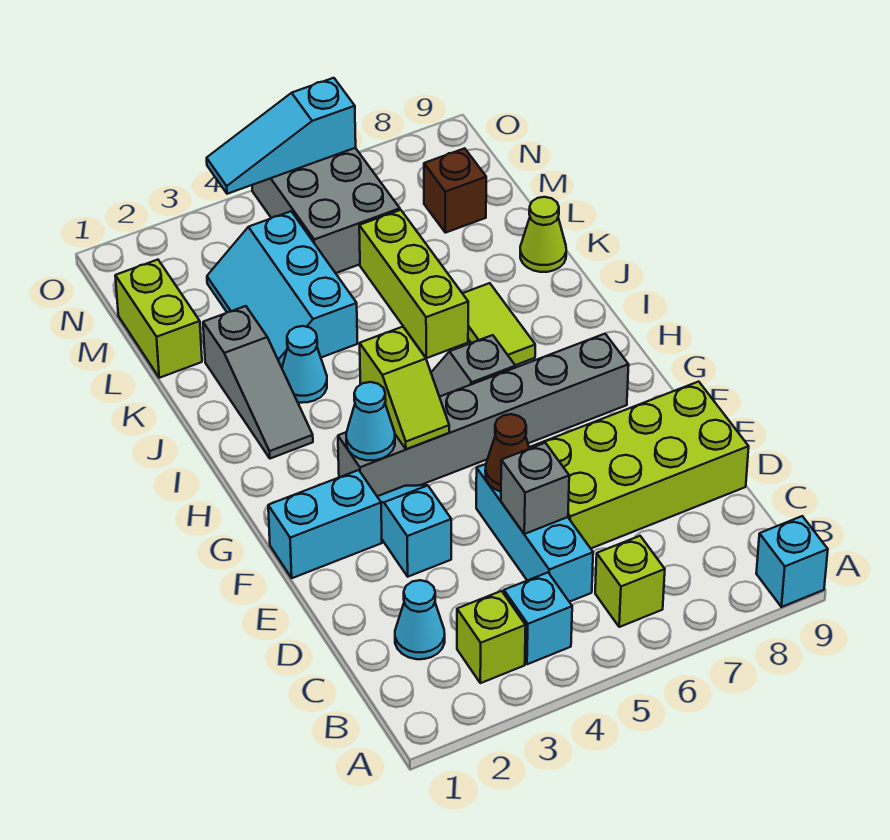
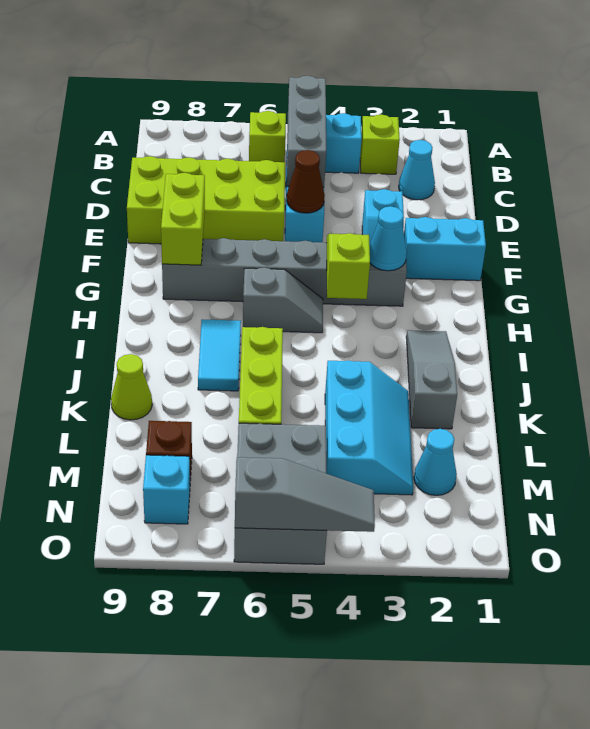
cyan brick A9 level 1 -> cyan brick N8 level 1
grey brick D5 level 2 -> grey brick B5:D5 level 2
lime tile I7:J7 level 1 -> cyan tile I7:J7 level 1
cyan cone J3 level 1 -> cyan cone M2 level 1
lime brick L1:M1 level 1 -> lime brick F8:G8 level 2
cyan slope O4:O6 level 2 top 6 -> grey slope O4:O6 level 2 top 6

